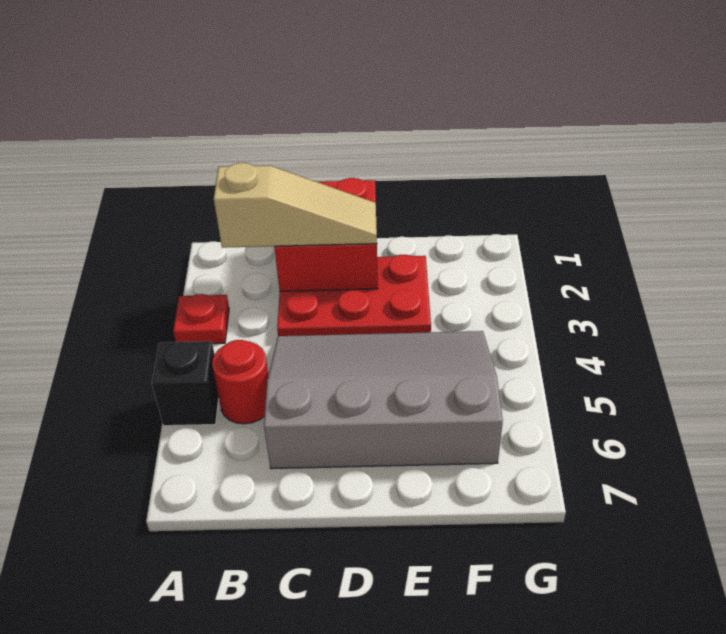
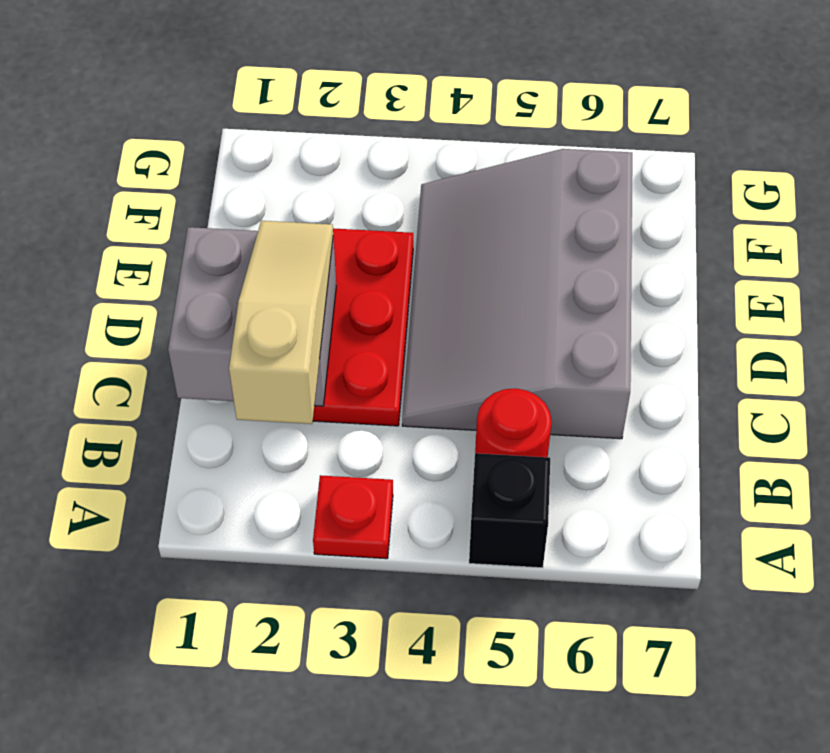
red brick C1:D2 level 2 -> grey brick C1:D2 level 2

